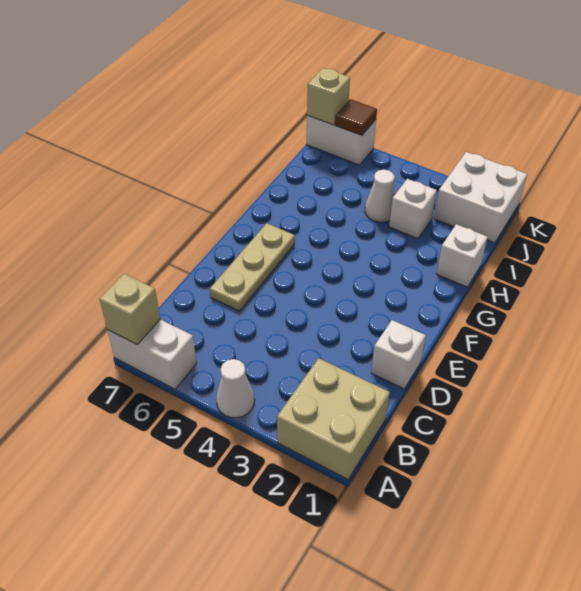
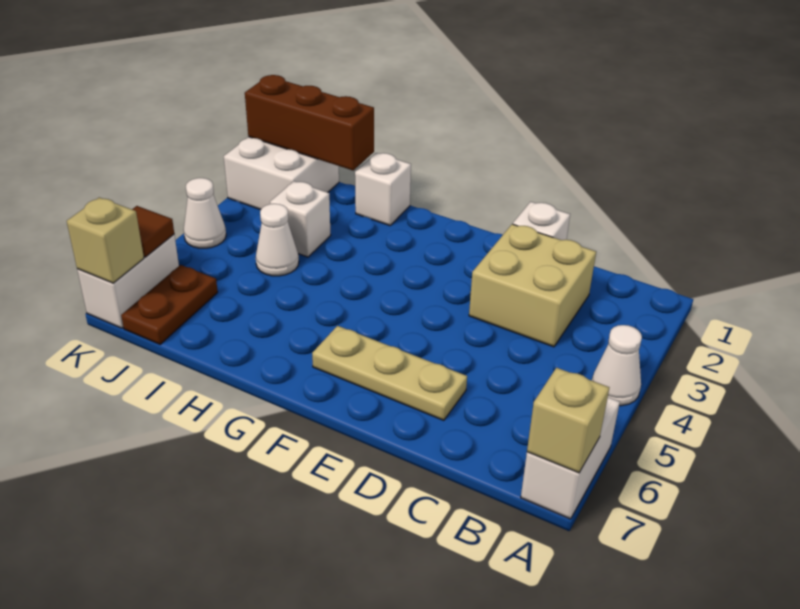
tan brick A1:B2 level 1 -> tan brick C2:D3 level 1
none -> brown brick I1:K1 level 2
none -> brown plate J6:J7 level 1
none -> white cone K4 level 1

